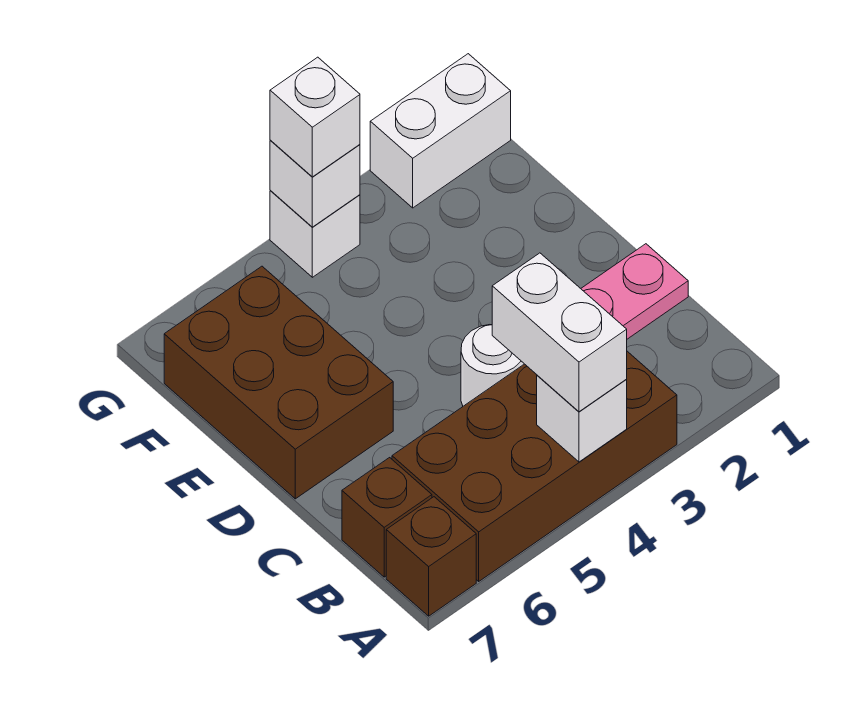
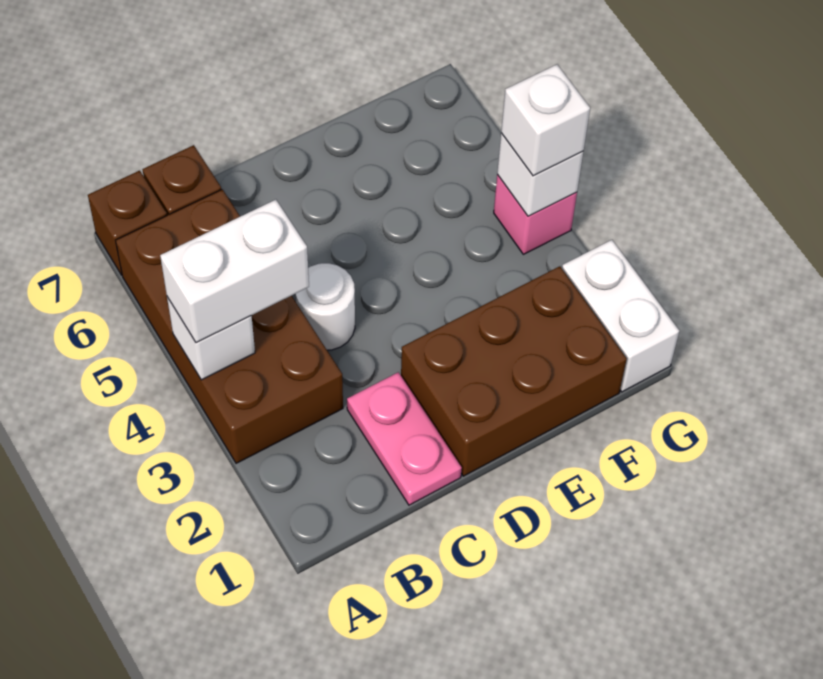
brown brick D6:F7 level 1 -> brown brick D1:F2 level 1
white brick G4 level 1 -> pink brick G4 level 1

